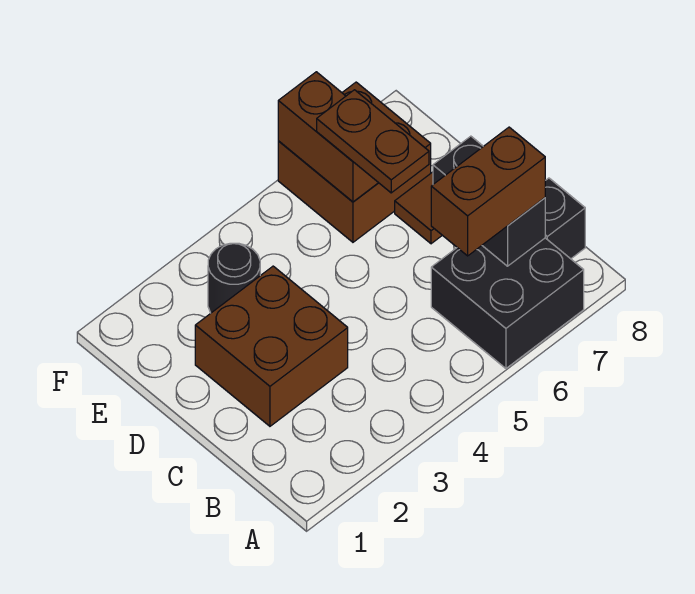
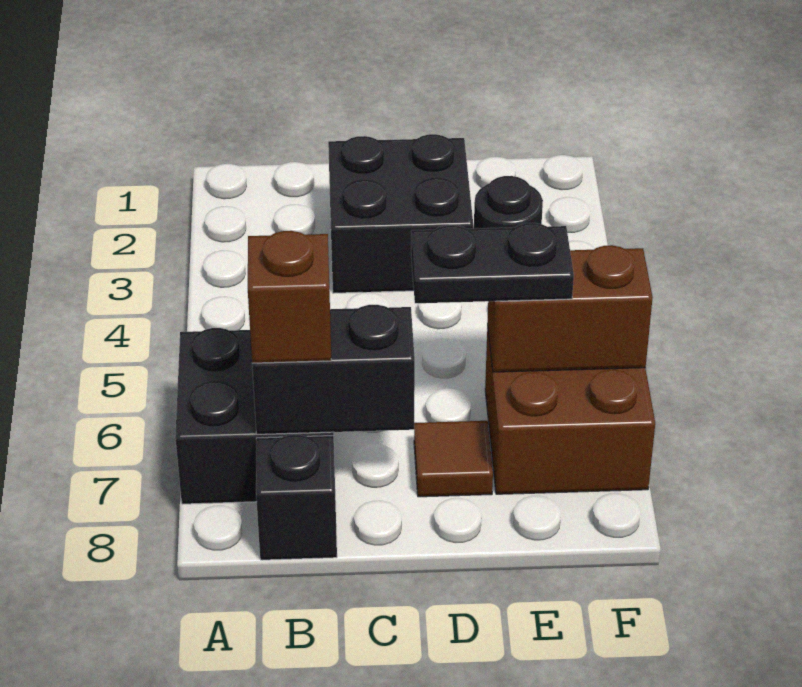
brown brick B6:B7 level 3 -> brown brick B7 level 3
brown brick C2:D3 level 1 -> black brick C2:D3 level 1
brown plate D6:E6 level 3 -> black plate D6:E6 level 3

